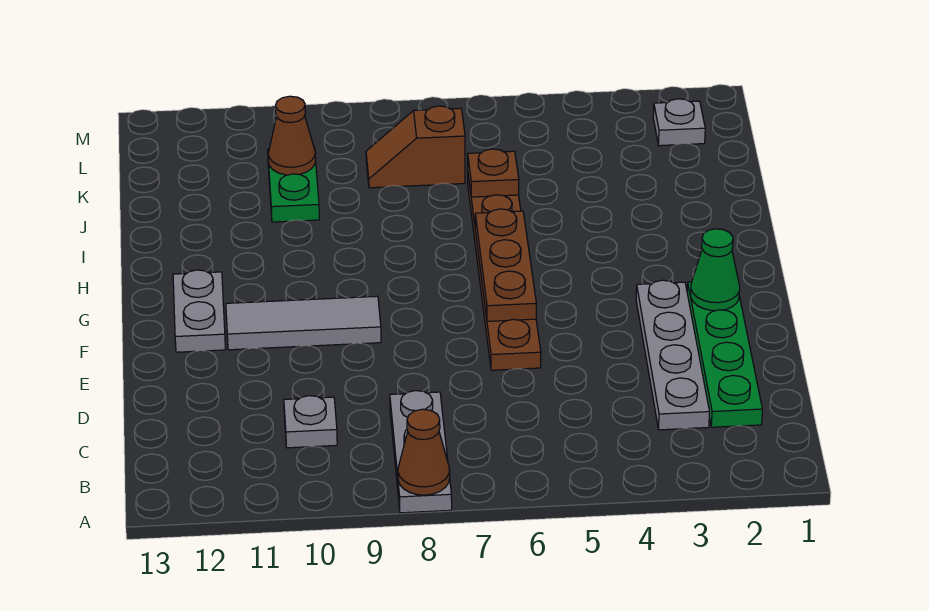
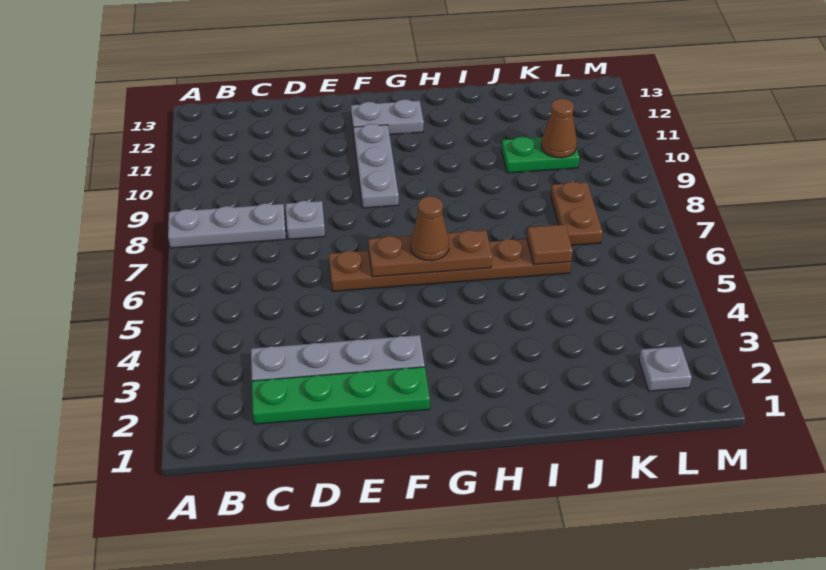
brown cone A8 level 2 -> brown cone G6 level 3
grey plate C10 level 1 -> grey plate D8 level 1
green cone F2 level 2 -> none
grey tile F9:F11 level 1 -> grey plate F9:F11 level 1
brown plate J6 level 2 -> brown tile J6 level 2
brown slope K7:K8 level 1 top 7 -> brown plate K7:K8 level 1

